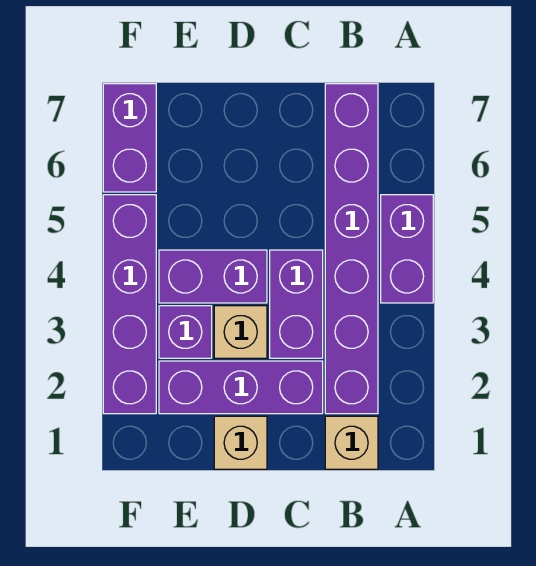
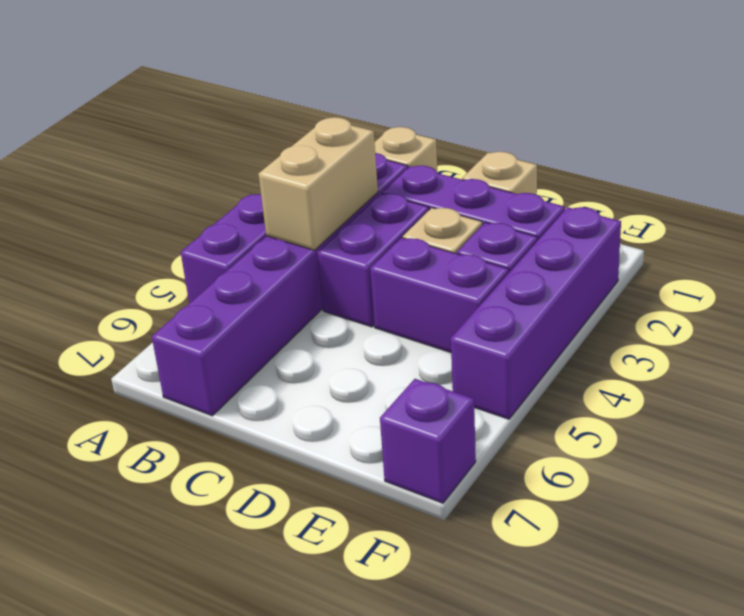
none -> tan brick B3:B4 level 2
purple brick F6:F7 level 1 -> purple brick F7 level 1

